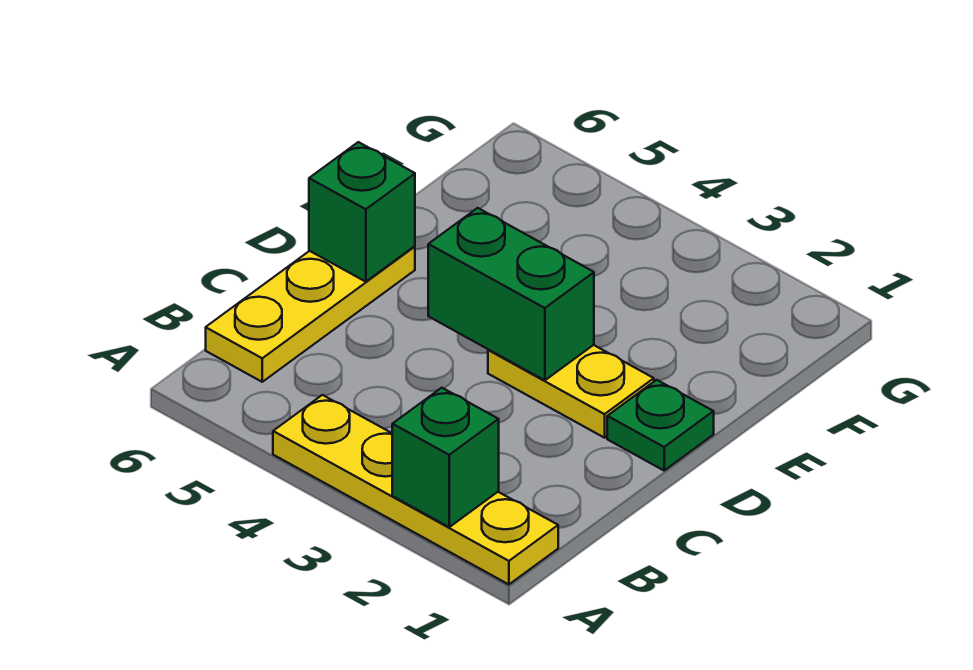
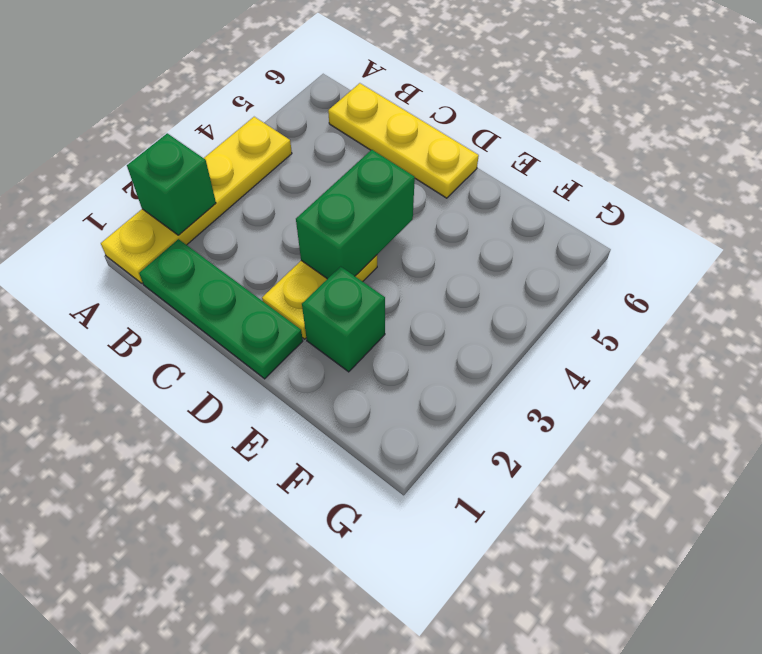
green plate D1 level 1 -> green plate B1:D1 level 1
green brick D6 level 2 -> green brick E2 level 1

